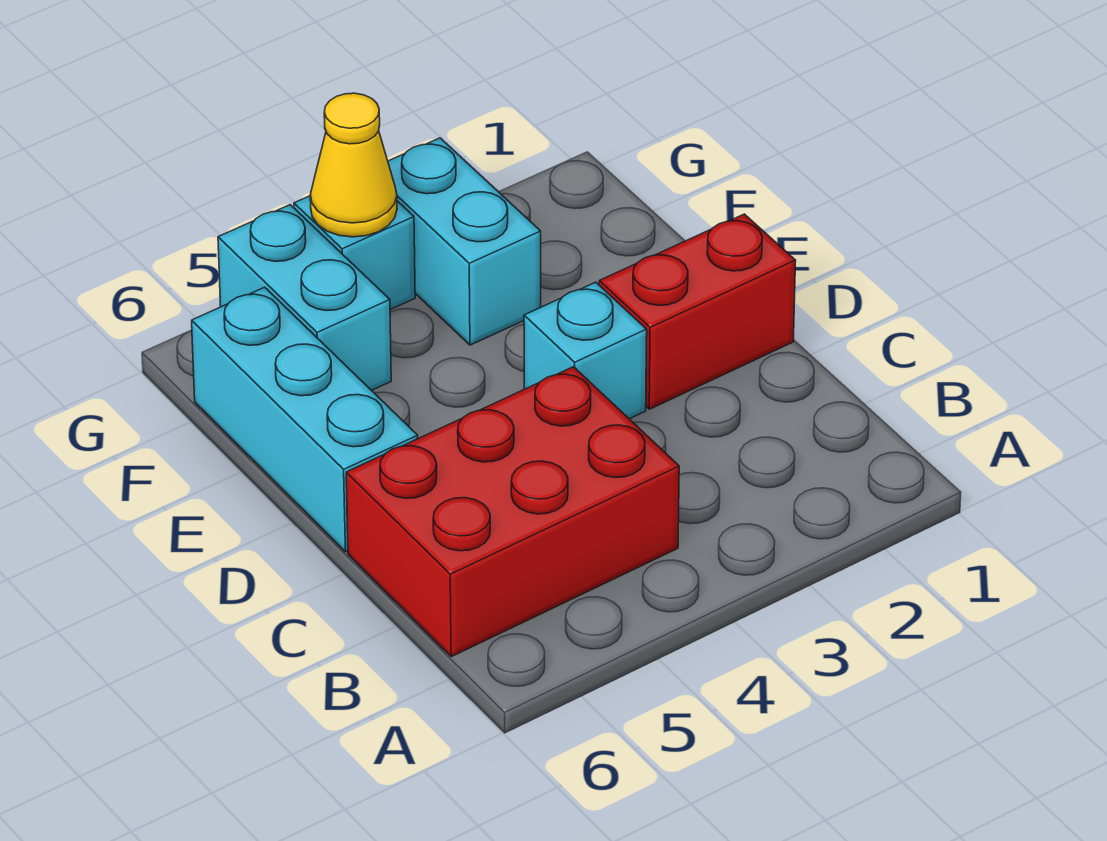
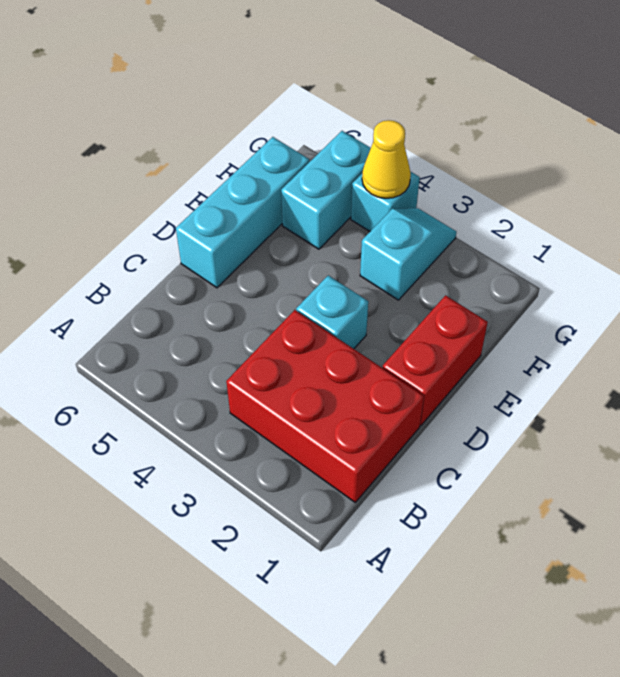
red brick B4:C6 level 1 -> red brick B1:C3 level 1
red brick D1:D2 level 1 -> red brick D1:E1 level 1
cyan brick F3:G3 level 1 -> cyan slope F3:G3 level 1 top F

